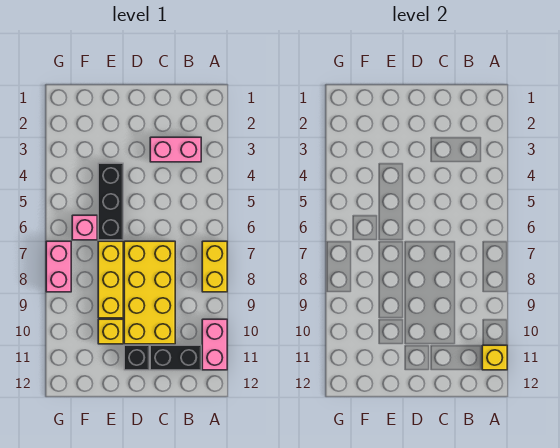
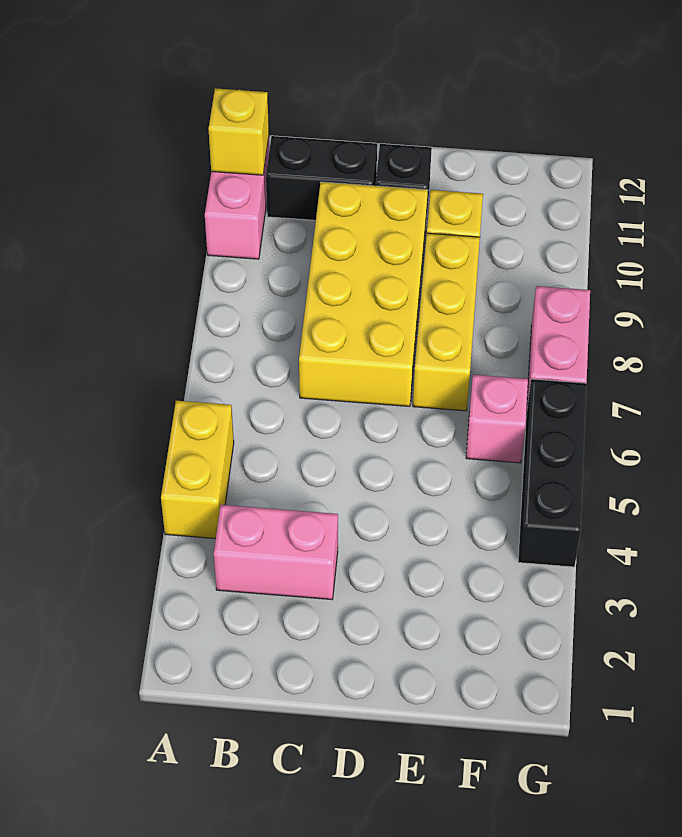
yellow brick A7:A8 level 1 -> yellow brick A4:A5 level 1
black brick E4:E6 level 1 -> black brick G4:G6 level 1

